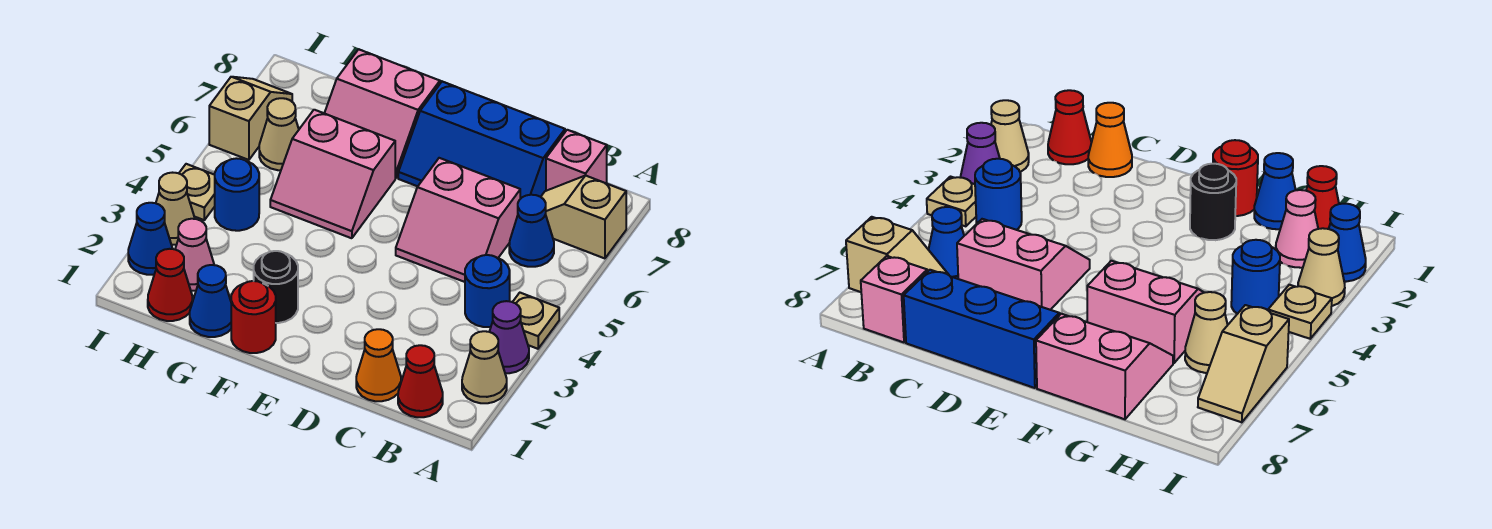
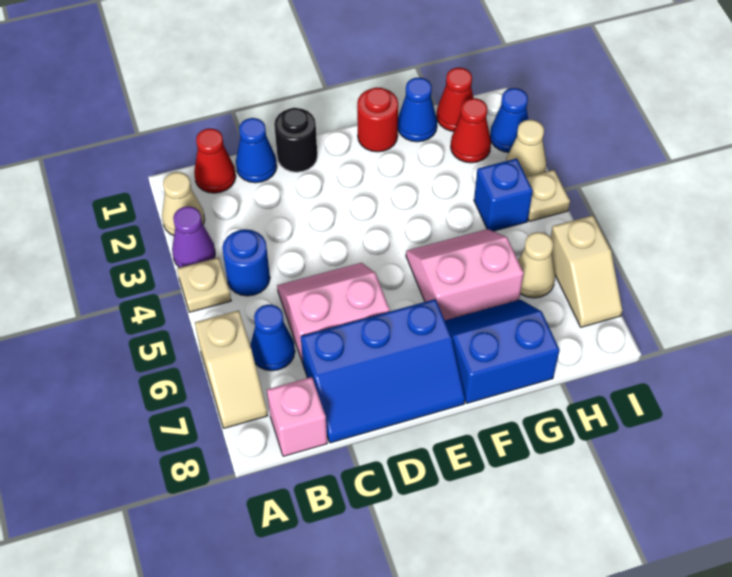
tan slope A7:B7 level 1 top A -> tan slope A6:A7 level 1 top 6
orange cone C1 level 1 -> blue cone C1 level 1
blue slope C7:E8 level 1 top 8 -> blue slope C7:E8 level 1 top 7
black round brick F2 level 1 -> black round brick D1 level 1
pink slope F7:G8 level 1 top 8 -> blue slope F7:G8 level 1 top 8
pink cone H2 level 1 -> red cone H2 level 1
blue round brick H4 level 1 -> blue brick H4 level 1

